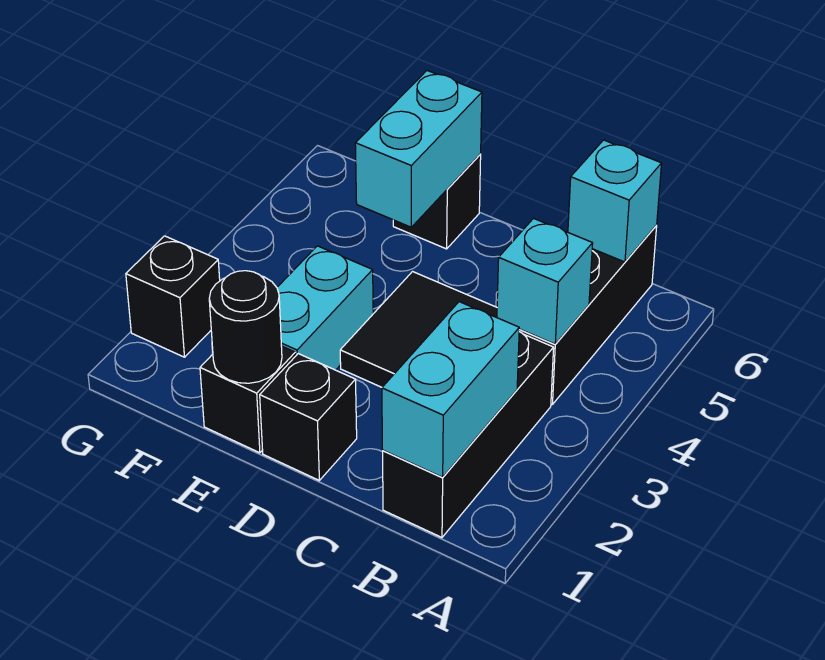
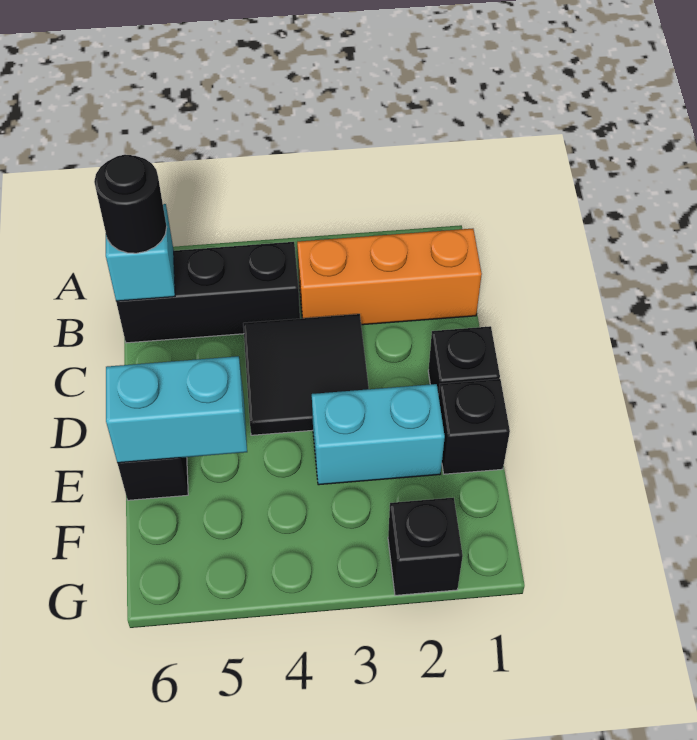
black brick B1:B3 level 1 -> orange brick B1:B3 level 1
cyan brick B1:B2 level 2 -> none
cyan brick B4 level 2 -> none
black round brick E1 level 2 -> black round brick B6 level 3

